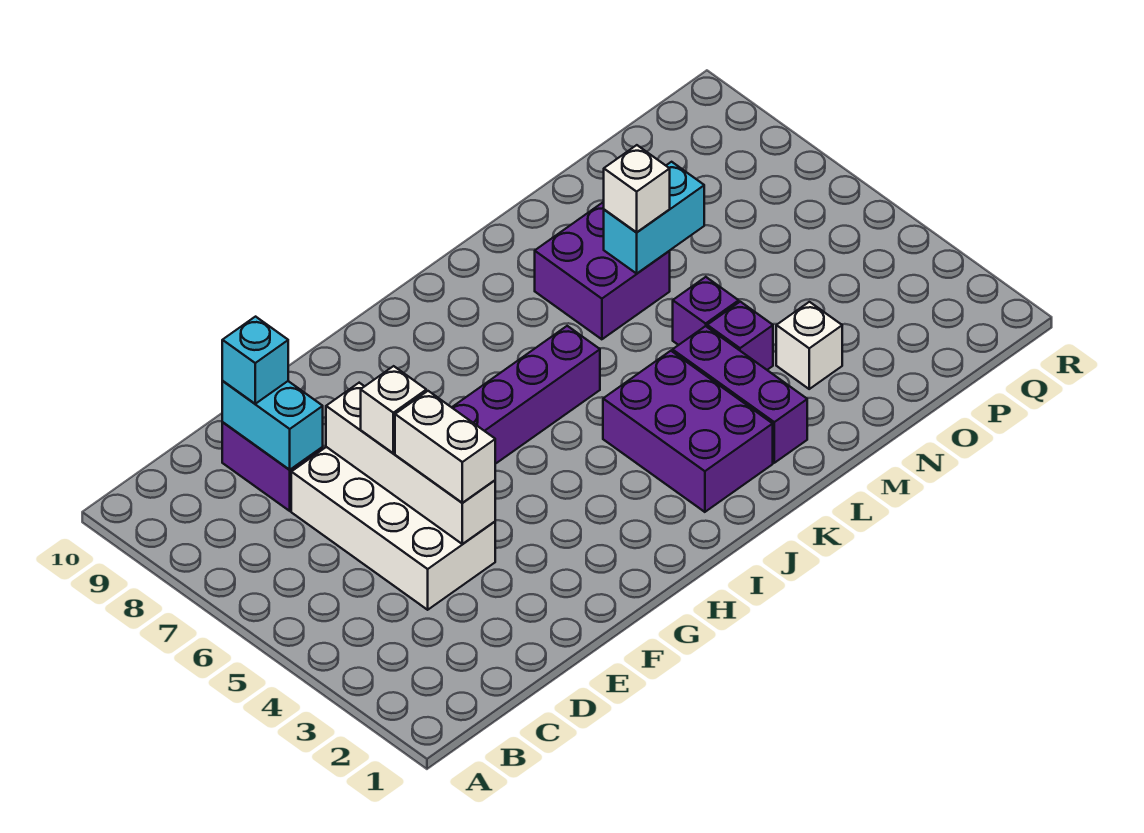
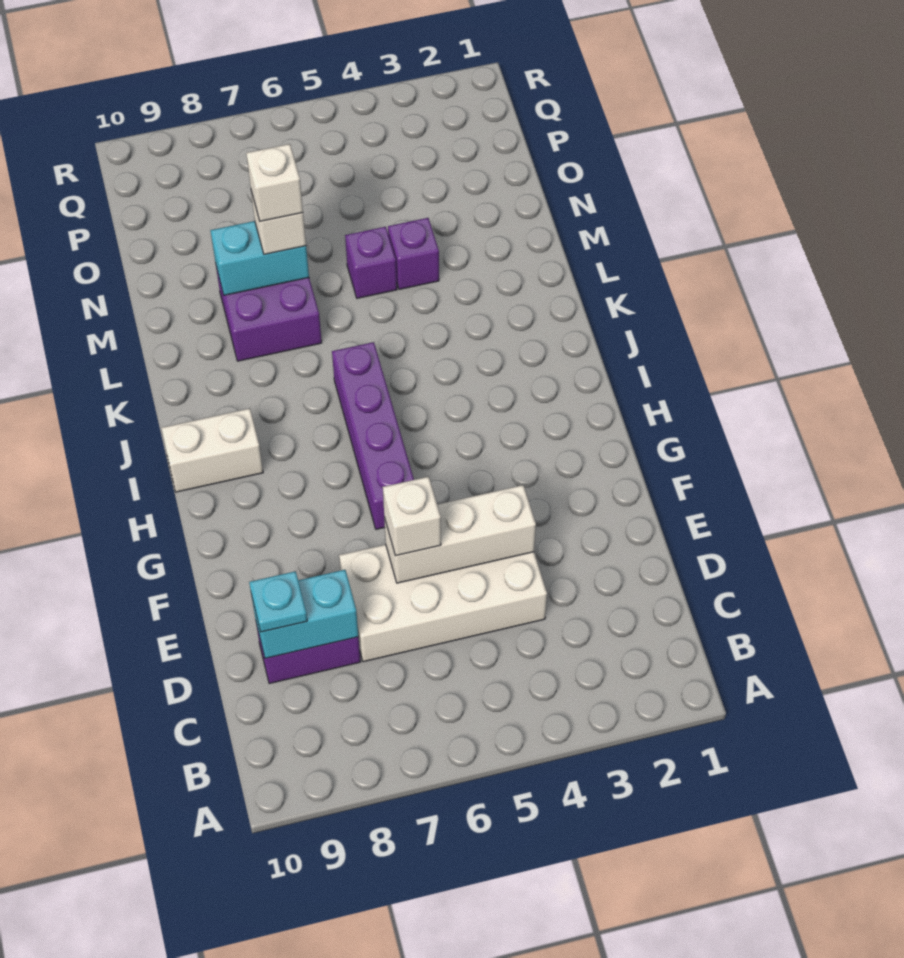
cyan brick D9 level 3 -> cyan plate D9 level 3
white brick E4:E7 level 2 -> white brick E4:E6 level 2
white brick E4:E5 level 3 -> white brick I9:I10 level 1
purple brick J2:K4 level 1 -> none
purple brick L2:L4 level 1 -> none
cyan brick M7:N7 level 2 -> cyan brick M7:M8 level 2
white brick N3 level 1 -> white brick M7 level 4

